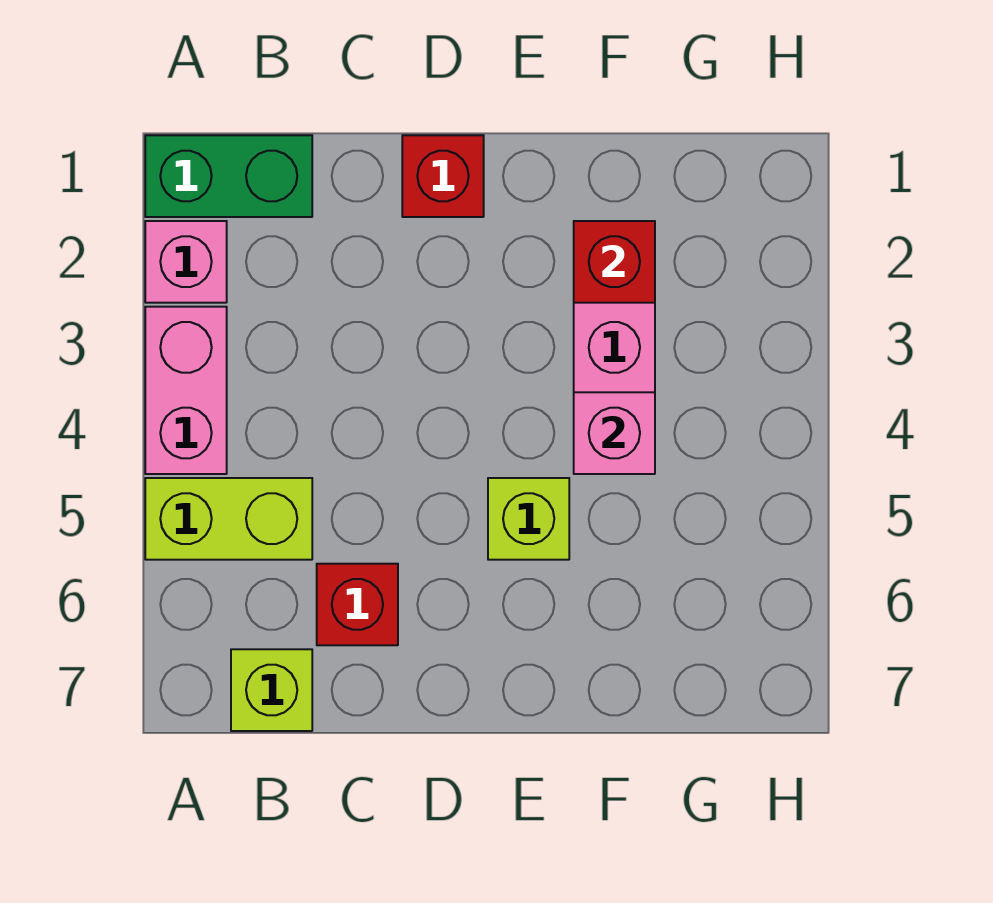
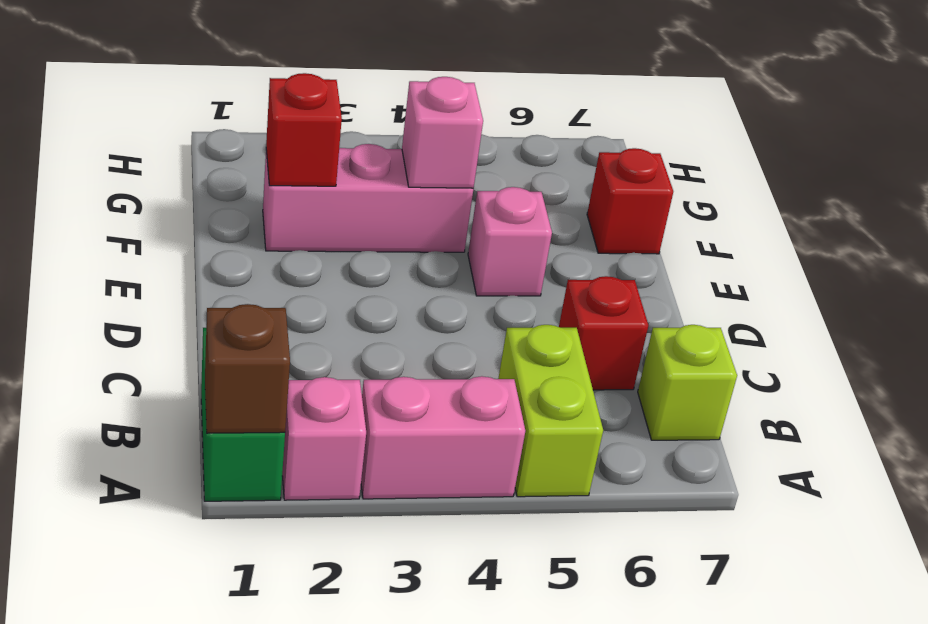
none -> brown brick A1 level 2
red brick D1 level 1 -> red brick F7 level 1
lime brick E5 level 1 -> pink brick E5 level 1

